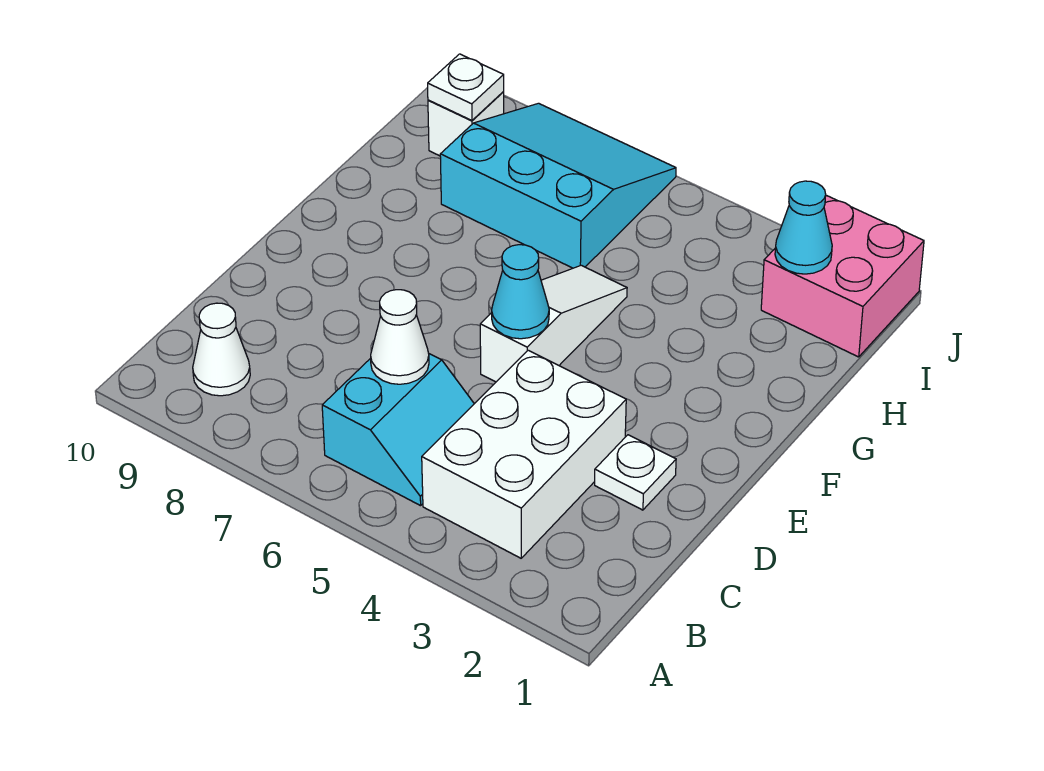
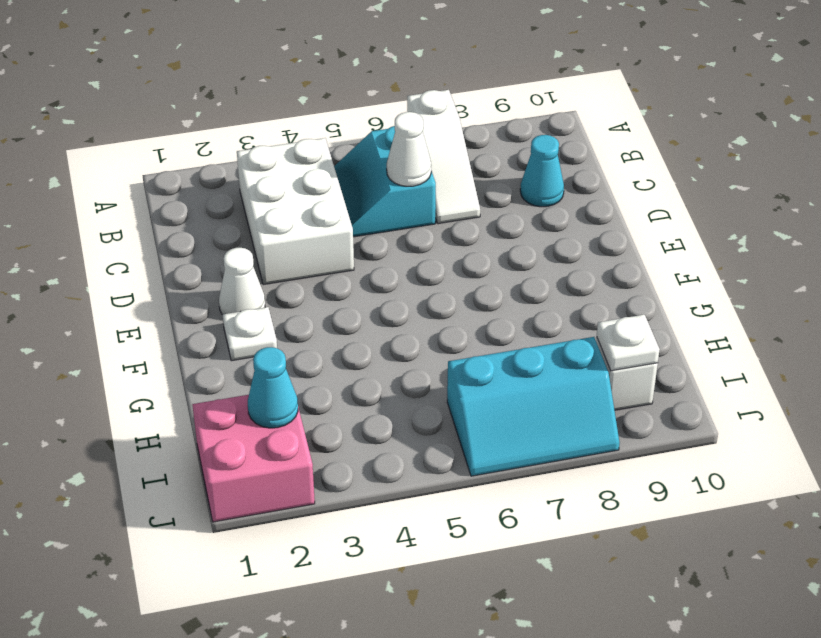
white cone B9 level 1 -> white cone E2 level 1
white plate D2 level 1 -> white plate F2 level 1
white slope E5:G5 level 1 top E -> white slope A7:C7 level 1 top A
cyan cone E5 level 2 -> cyan cone C9 level 1
cyan slope H6:J8 level 1 top H -> cyan slope I6:J8 level 1 top I

